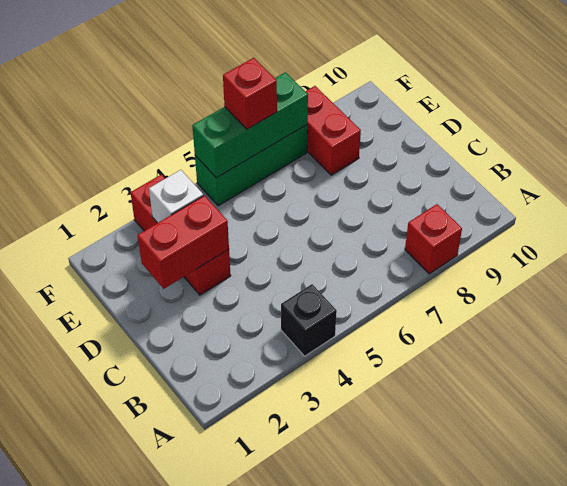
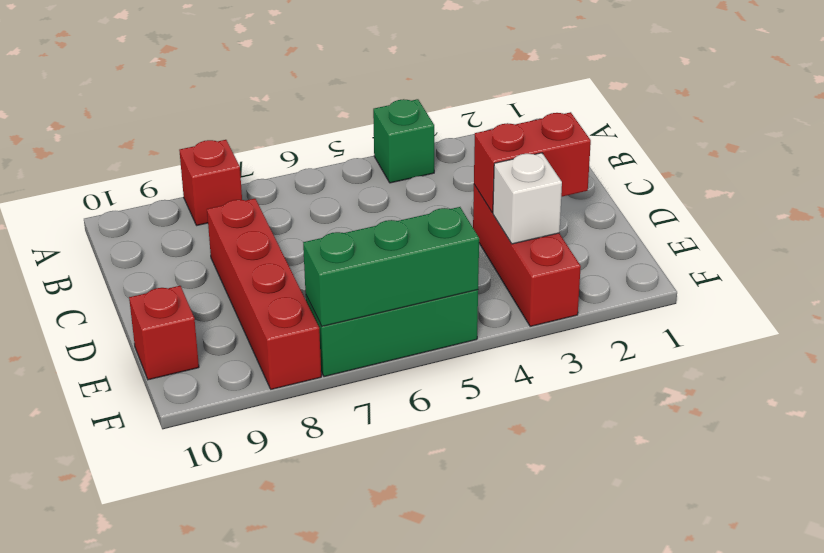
black brick A4 level 1 -> green brick A4 level 1
red brick E8:F8 level 1 -> red brick C8:F8 level 1
red brick F6 level 3 -> red brick E10 level 1

